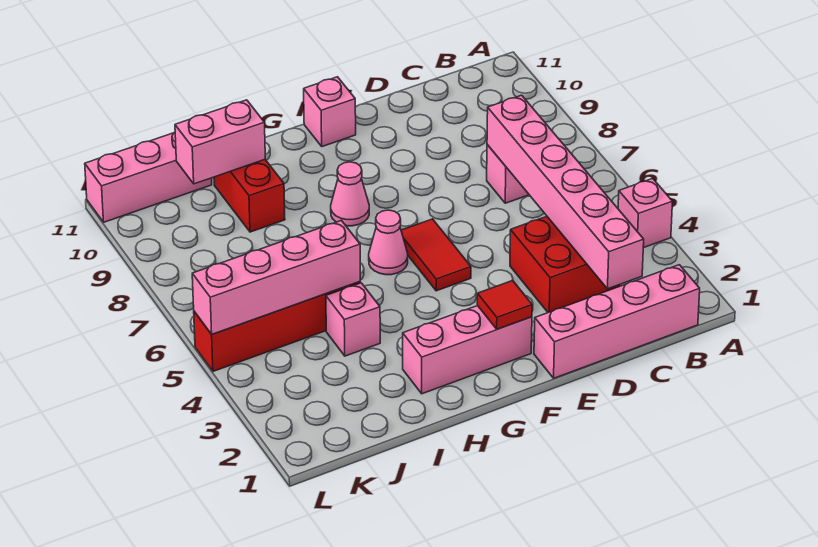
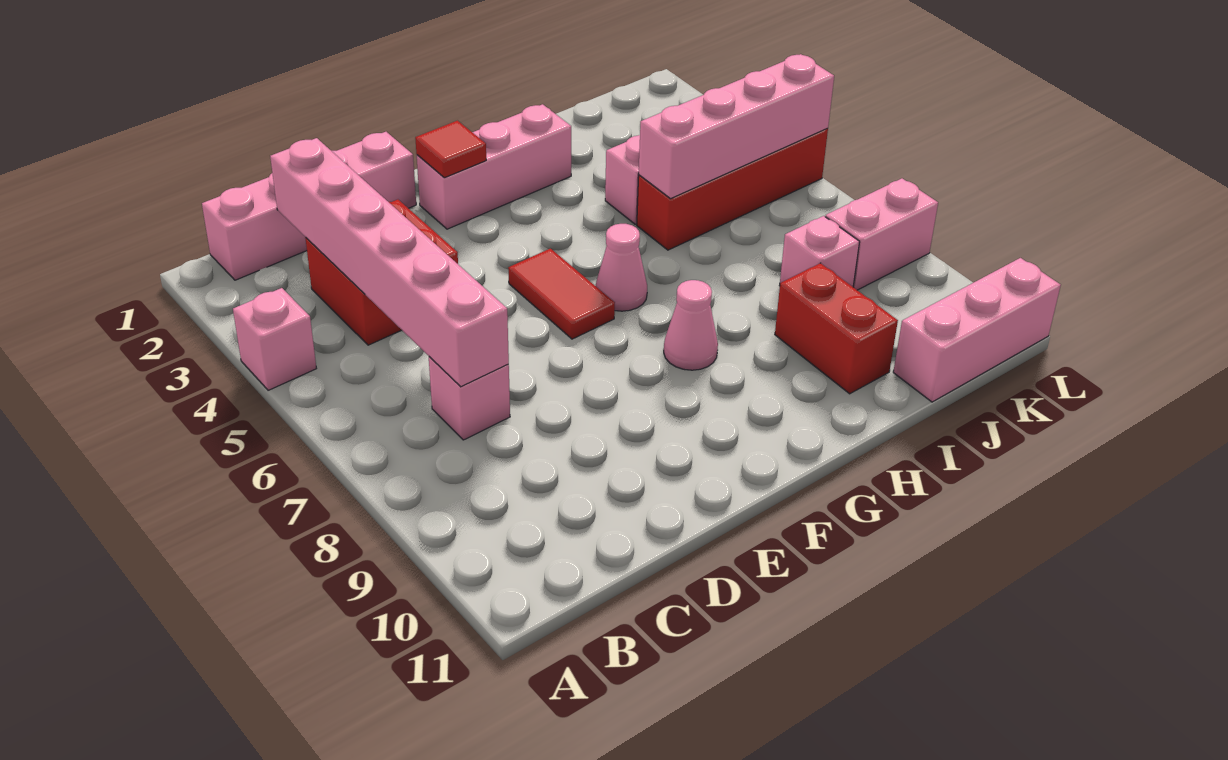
pink brick F11 level 1 -> pink brick J8 level 1
pink brick I10:J10 level 2 -> pink brick K8:L8 level 1

